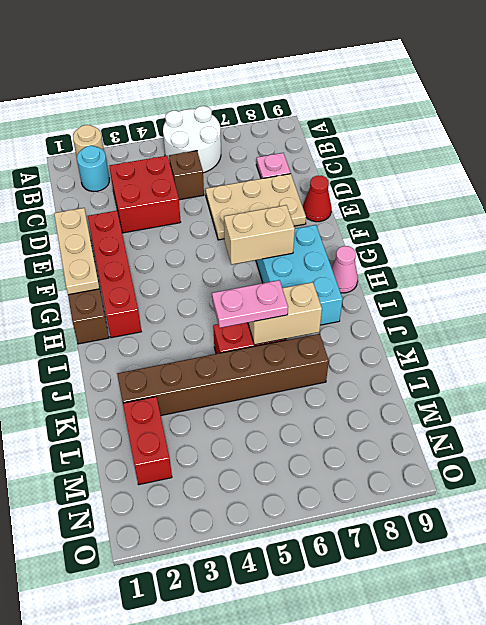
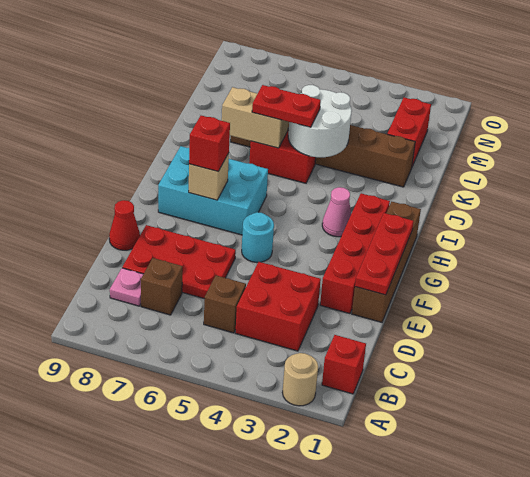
white round brick A5:B6 level 1 -> white round brick J4:K5 level 2
none -> red brick B1 level 1
cyan round brick B2 level 1 -> cyan round brick F5 level 1
none -> brown brick C7 level 1
tan plate D6:E8 level 1 -> red plate D6:E8 level 1
tan plate E1:G1 level 2 -> red plate E1:G1 level 2
tan brick G6:G7 level 2 -> tan brick G7 level 2
cyan brick G7:I8 level 1 -> cyan brick G6:H8 level 1
none -> red brick G7 level 3
pink cone H9 level 1 -> pink cone H3 level 1
pink plate J5:J6 level 3 -> red plate J5:J6 level 3

